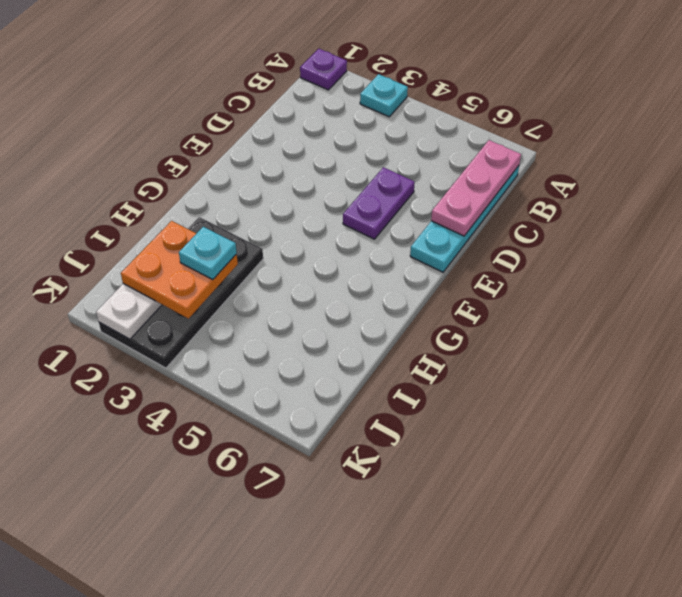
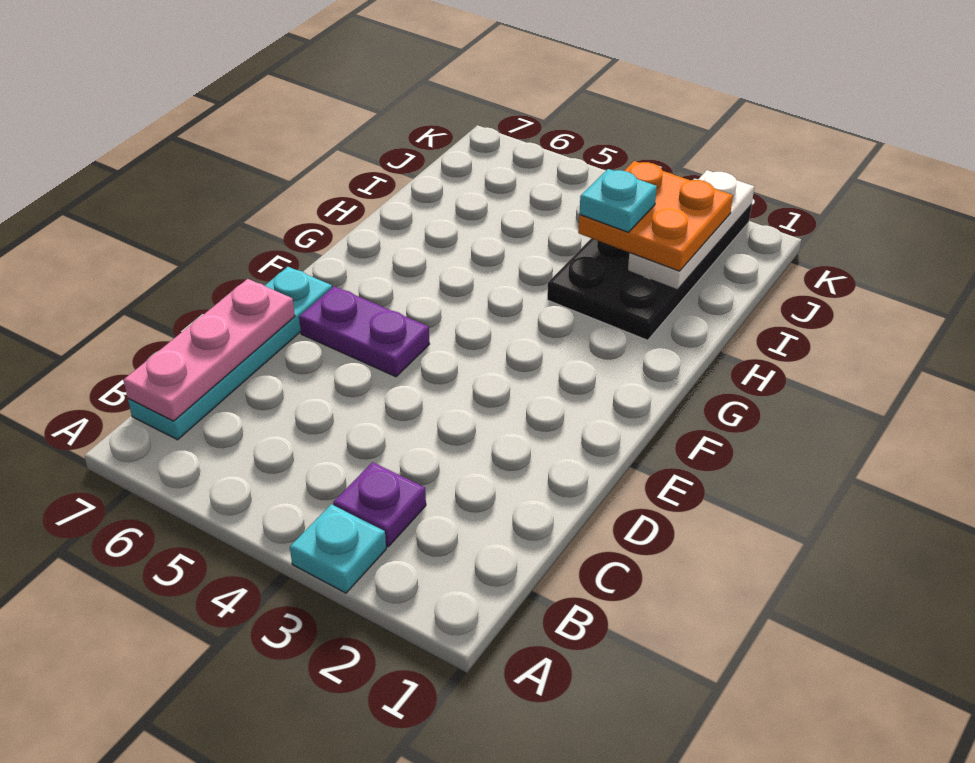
purple plate A1 level 1 -> purple plate B3 level 1
purple plate D5:E5 level 1 -> purple plate E5:E6 level 1

